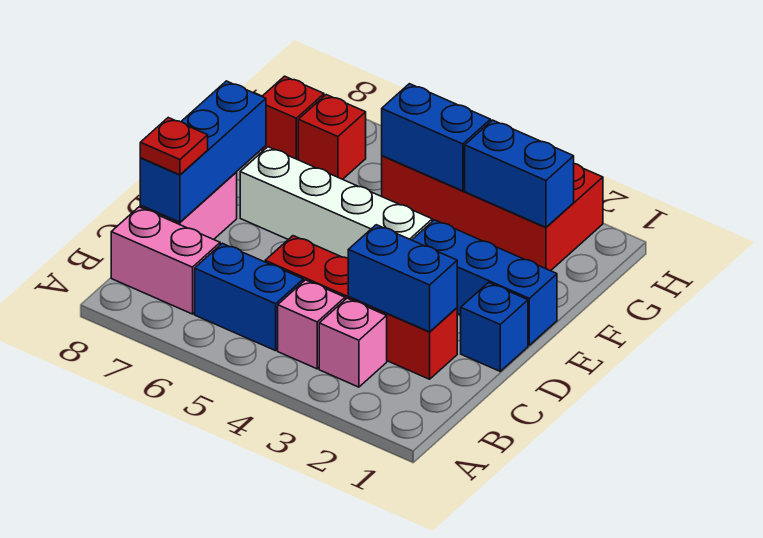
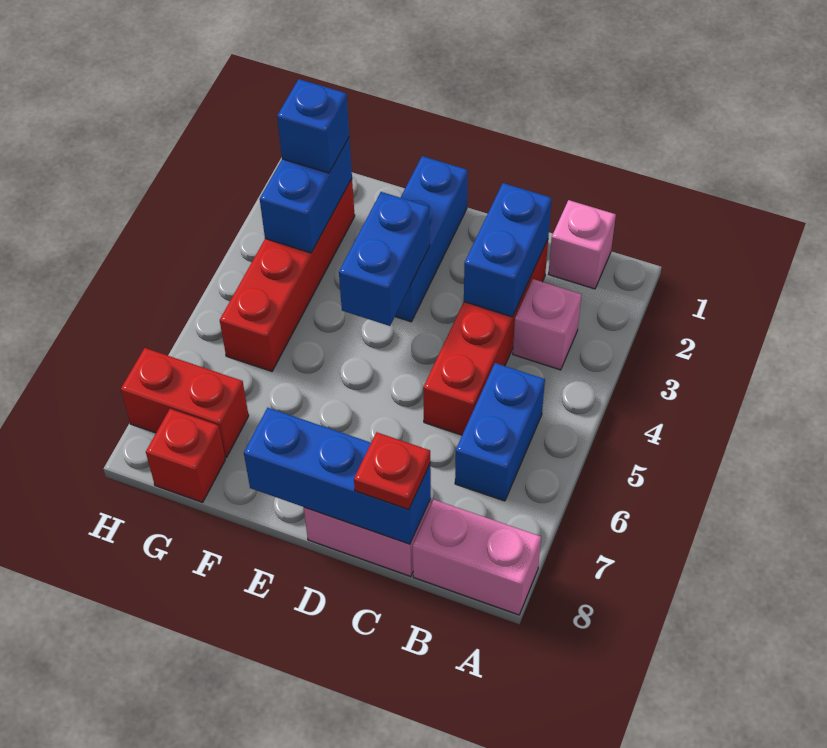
pink brick B4 level 1 -> pink brick B1 level 1
pink brick B7:B8 level 1 -> pink brick A8:B8 level 1
blue brick D1 level 1 -> blue brick G2 level 3
white brick E4:E7 level 1 -> none
red brick G2:H5 level 1 -> red brick G2:G5 level 1
blue brick G4:G5 level 2 -> blue brick E3:E4 level 2
red brick G7 level 1 -> red brick G7:H7 level 1

